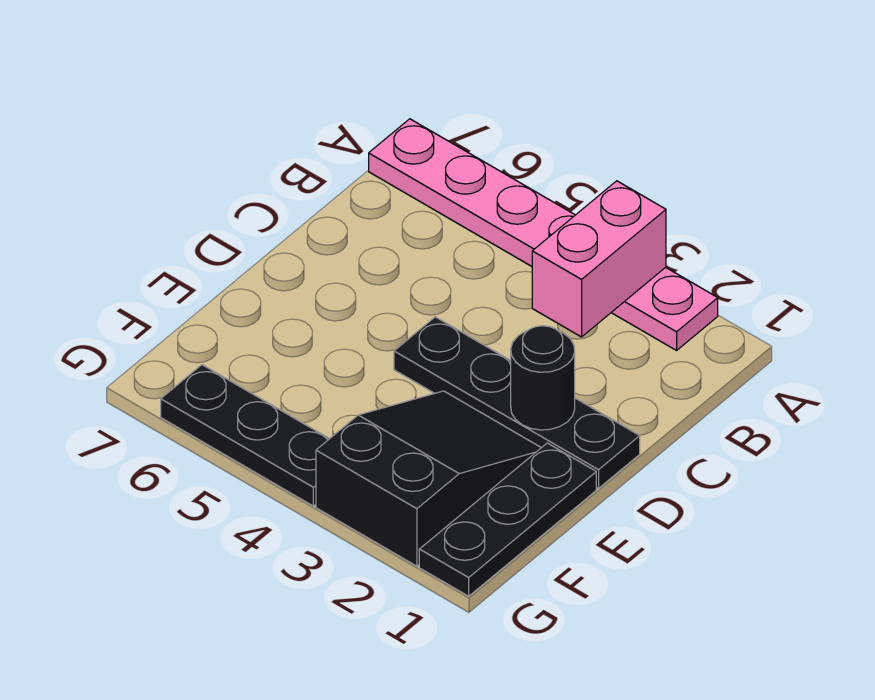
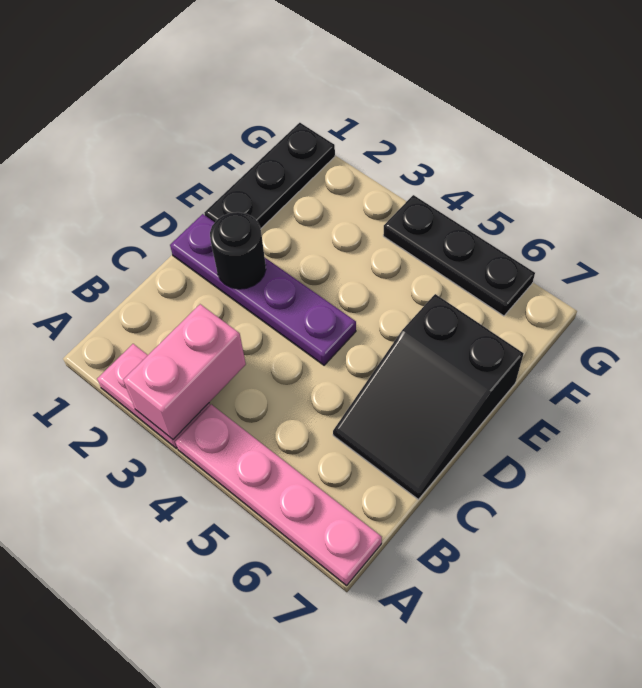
black plate D1:D4 level 1 -> purple plate D1:D4 level 1
black slope E2:G3 level 1 top G -> black slope C6:E7 level 1 top E

